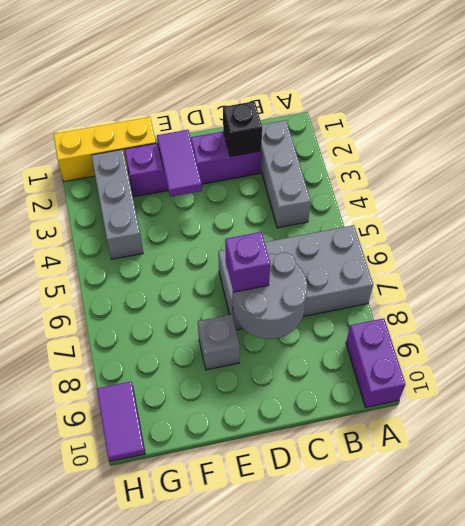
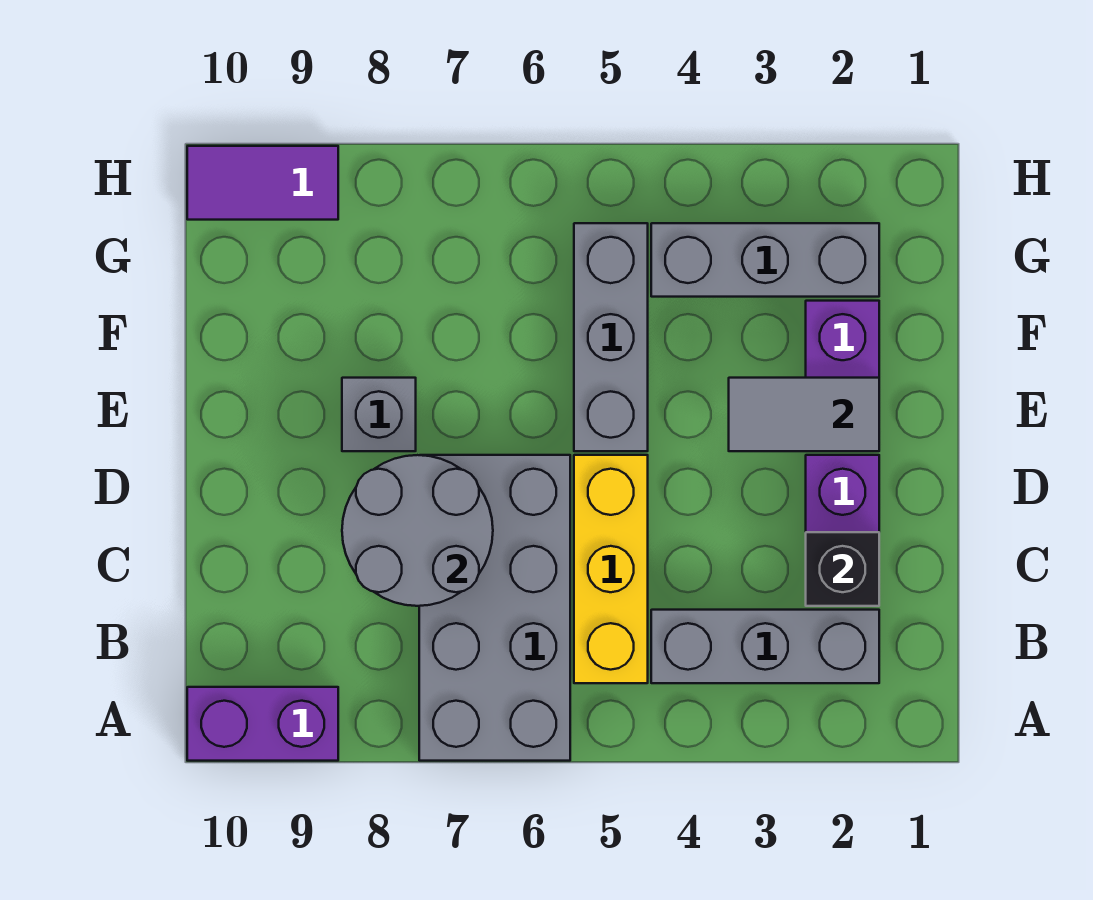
purple brick D7 level 3 -> none
purple tile E2:E3 level 2 -> grey tile E2:E3 level 2
none -> grey brick E5:G5 level 1
yellow brick F1:H1 level 1 -> yellow brick B5:D5 level 1

